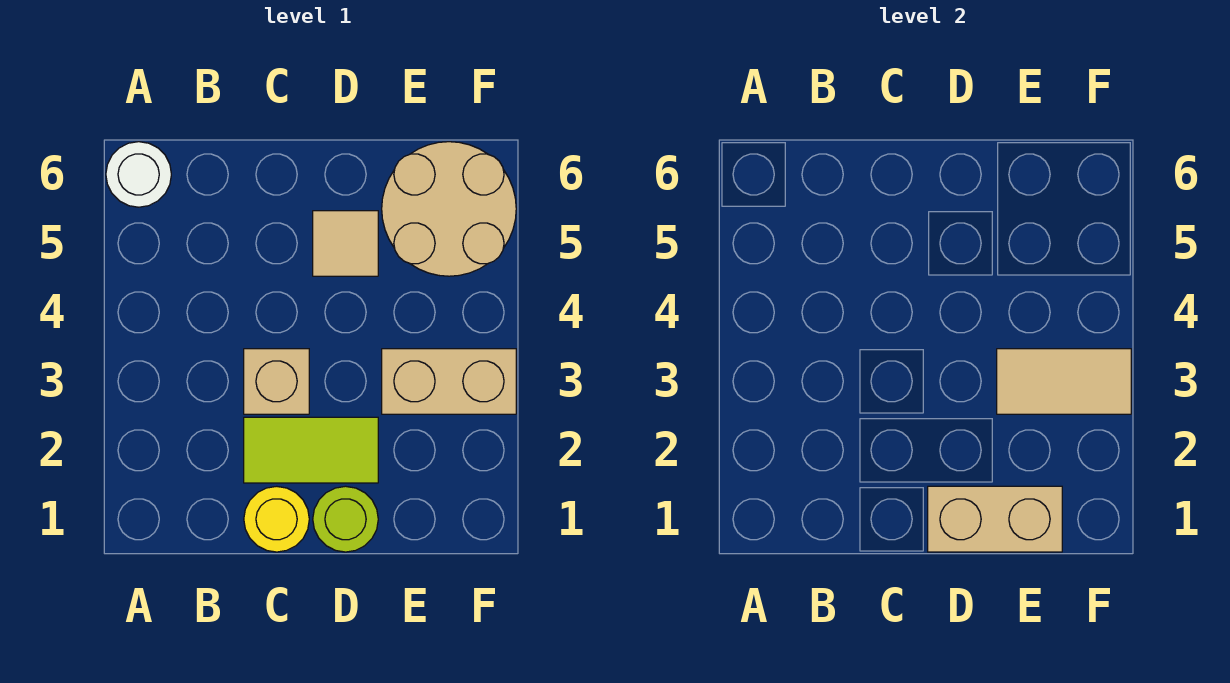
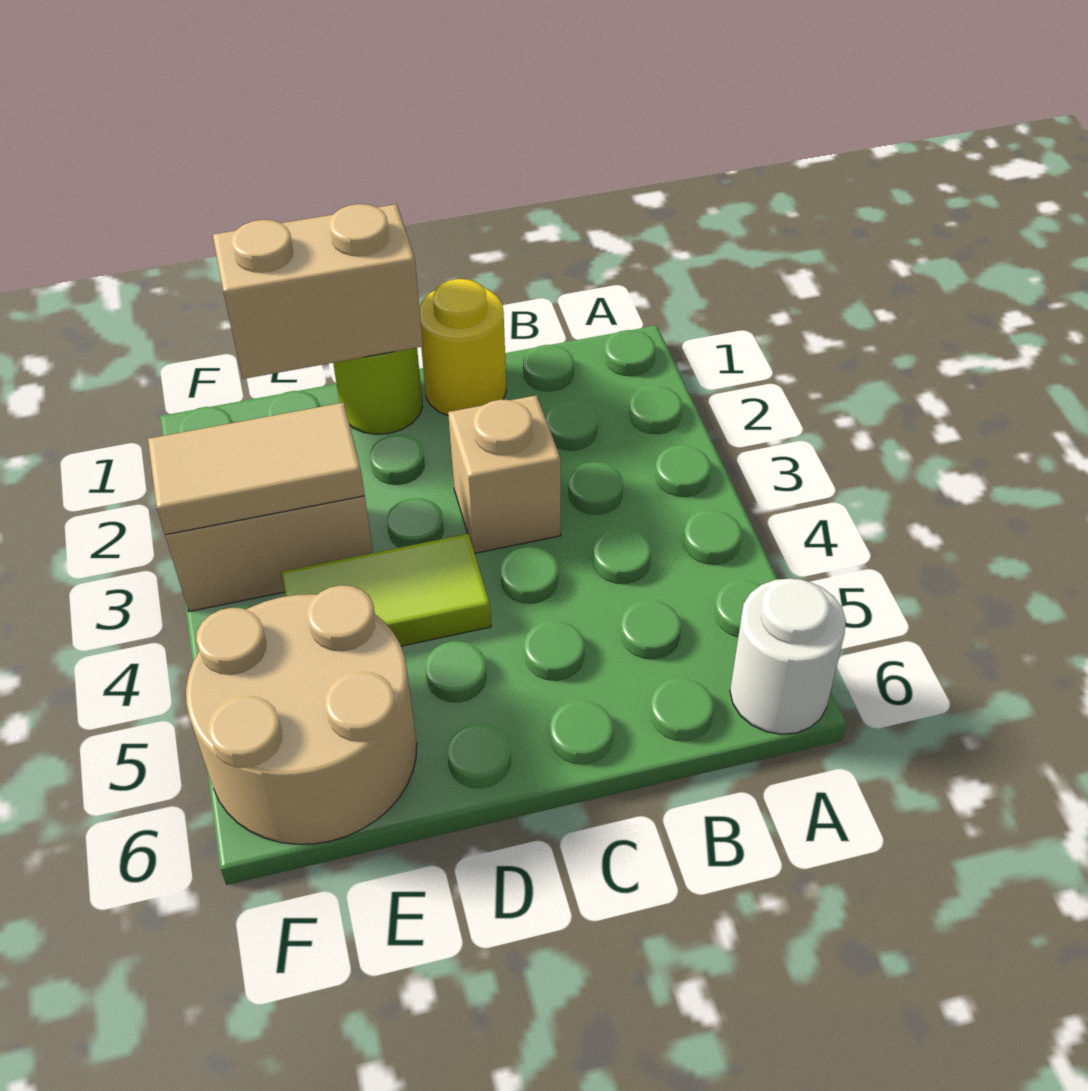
lime tile C2:D2 level 1 -> lime tile D4:E4 level 1
tan tile D5 level 1 -> none

